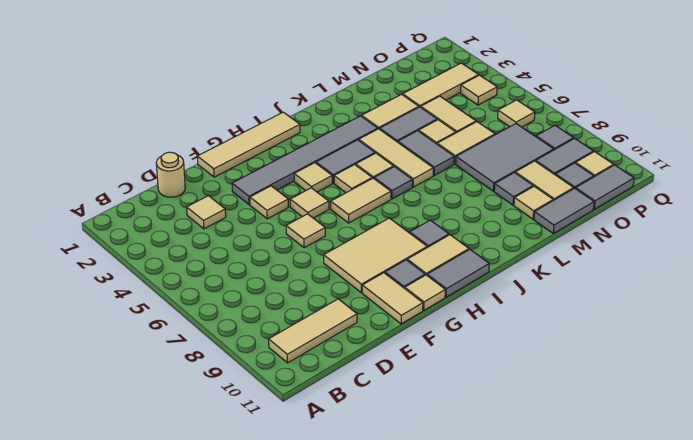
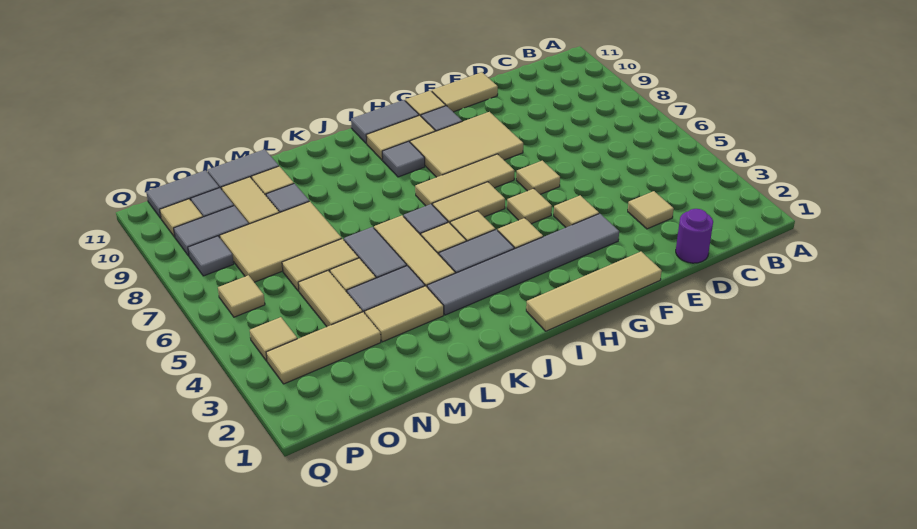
tan tile B10:D10 level 1 -> tan tile G7:I7 level 1
tan round brick D1 level 1 -> purple round brick D1 level 1
tan tile F10:F11 level 1 -> tan tile E11:F11 level 1
grey tile M7:O8 level 1 -> tan tile M7:O8 level 1

